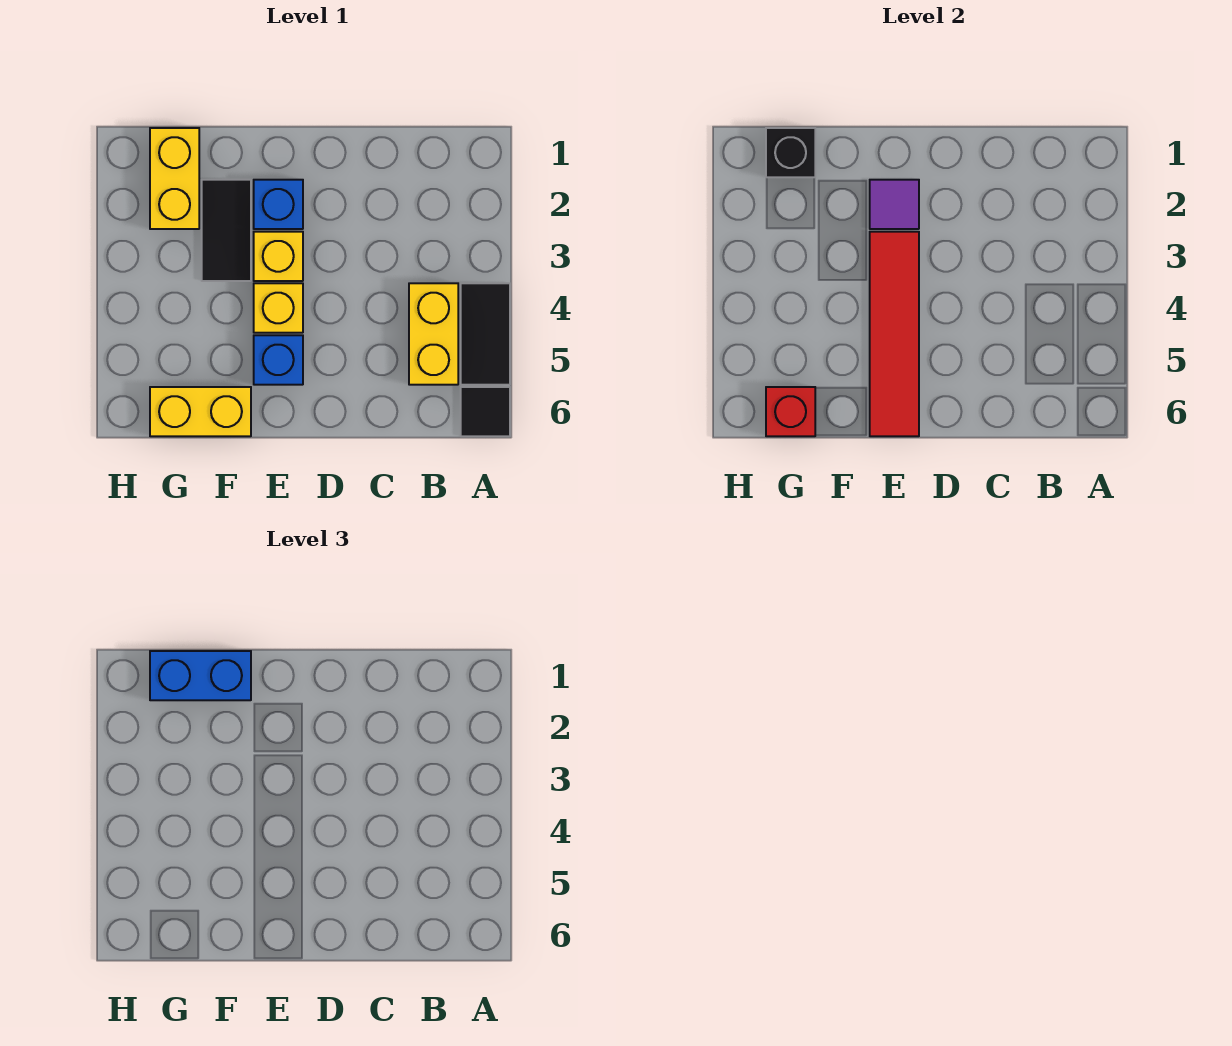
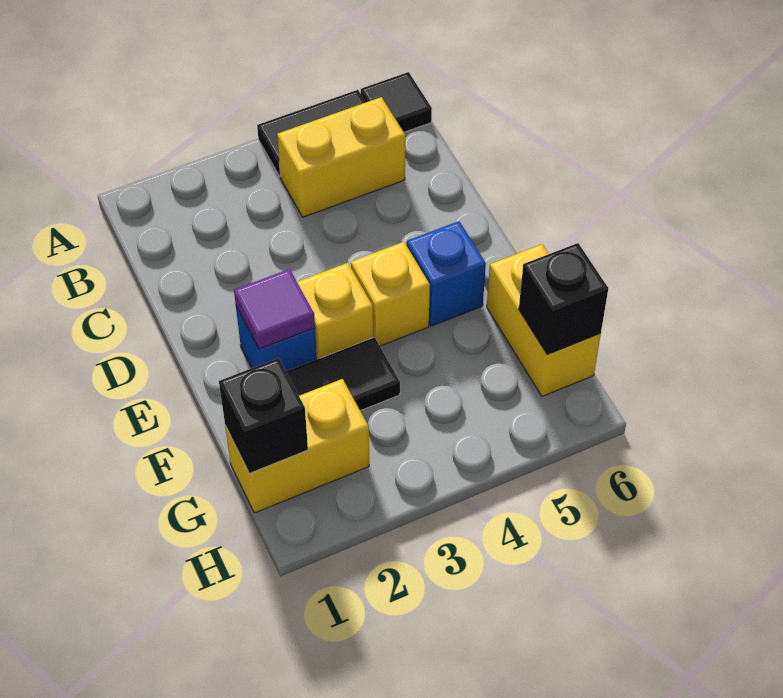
red tile E3:E6 level 2 -> none
blue brick F1:G1 level 3 -> none
red brick G6 level 2 -> black brick G6 level 2

